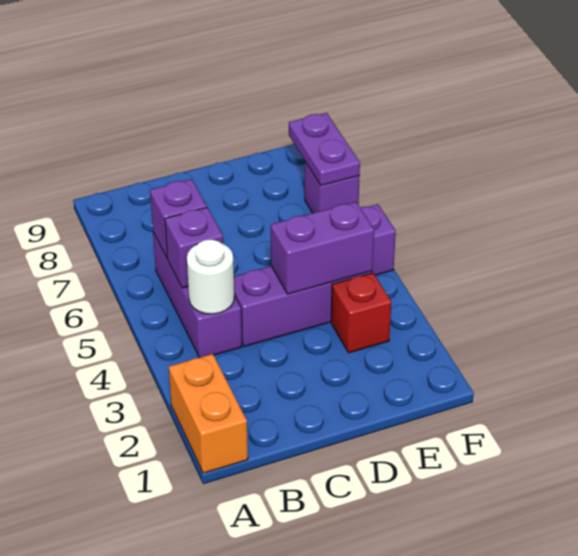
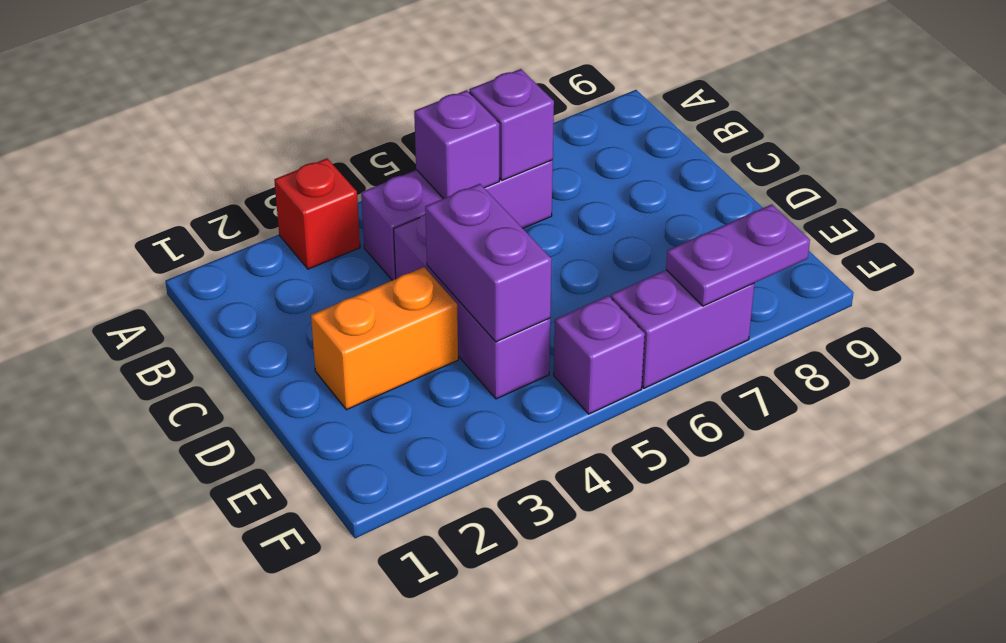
orange brick A1:A2 level 1 -> orange brick D2:D3 level 1
white round brick B4 level 2 -> none
red brick E3 level 1 -> red brick A3 level 1
purple brick F7 level 1 -> purple brick F6:F7 level 1

